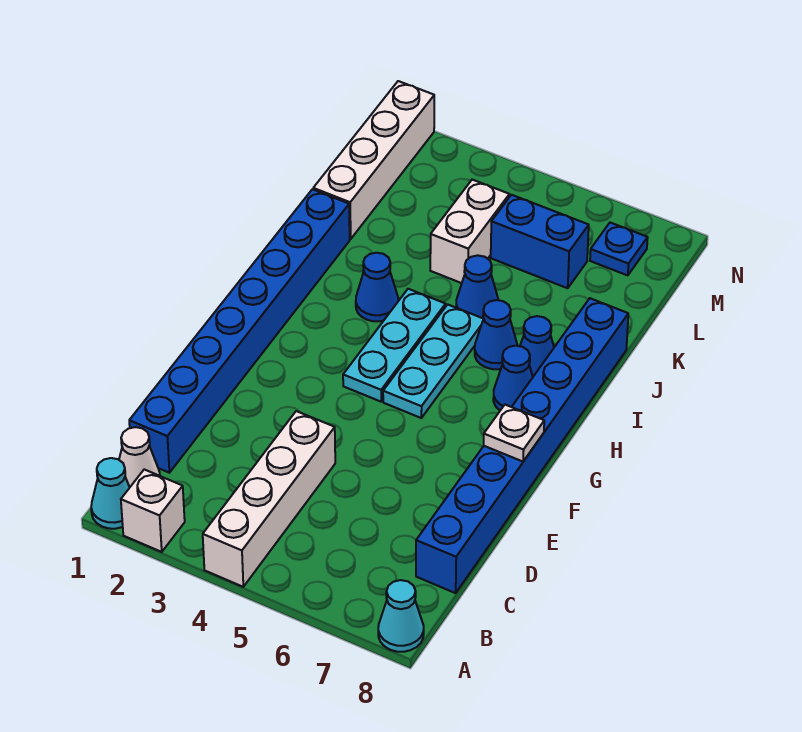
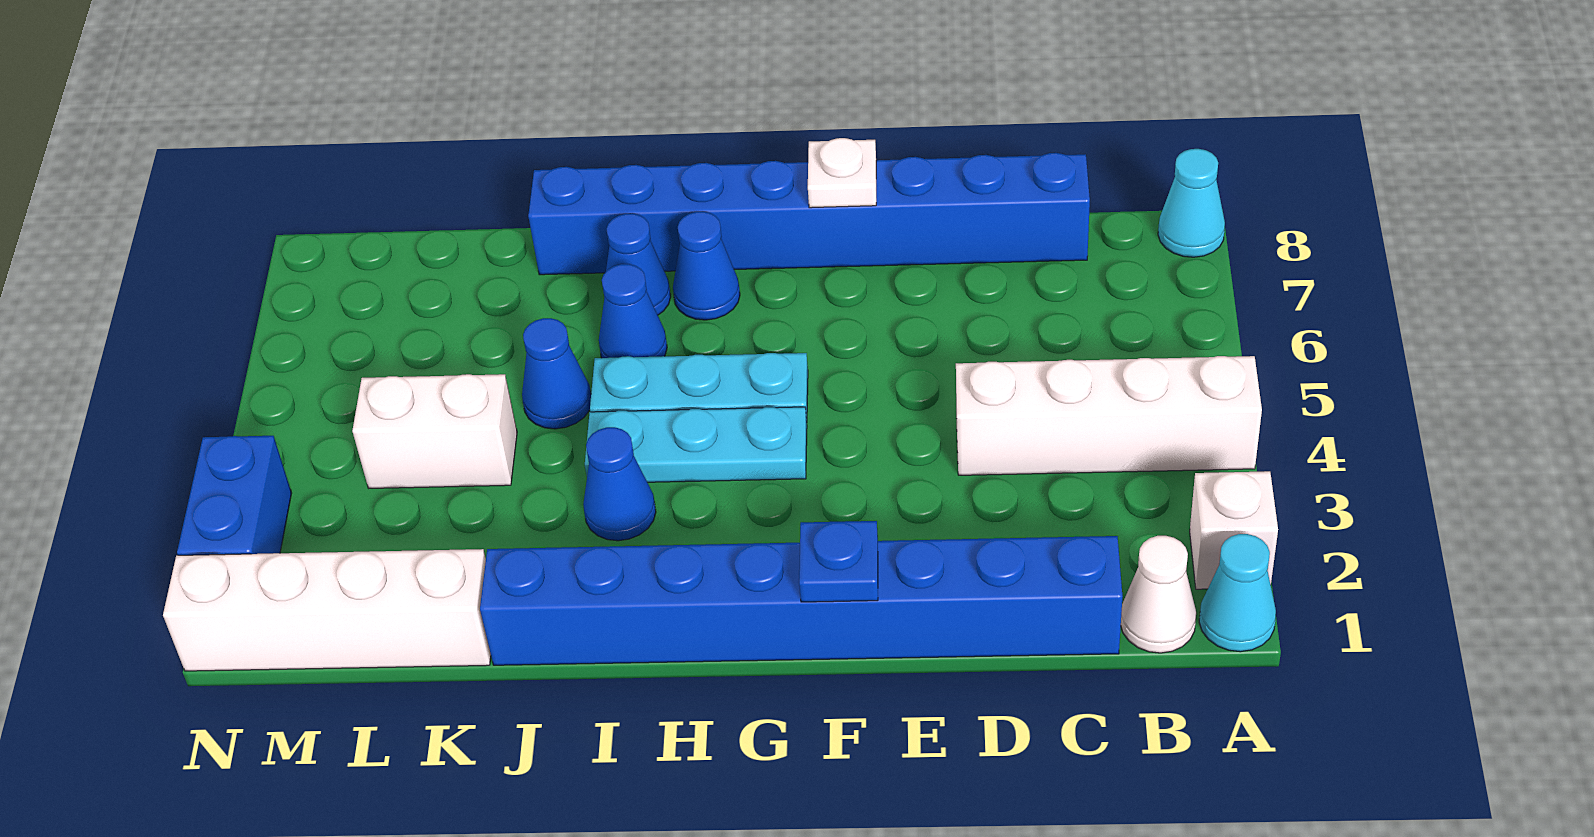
blue brick L5:L6 level 1 -> blue brick N2:N3 level 1
blue plate M7 level 1 -> blue plate F1 level 2

